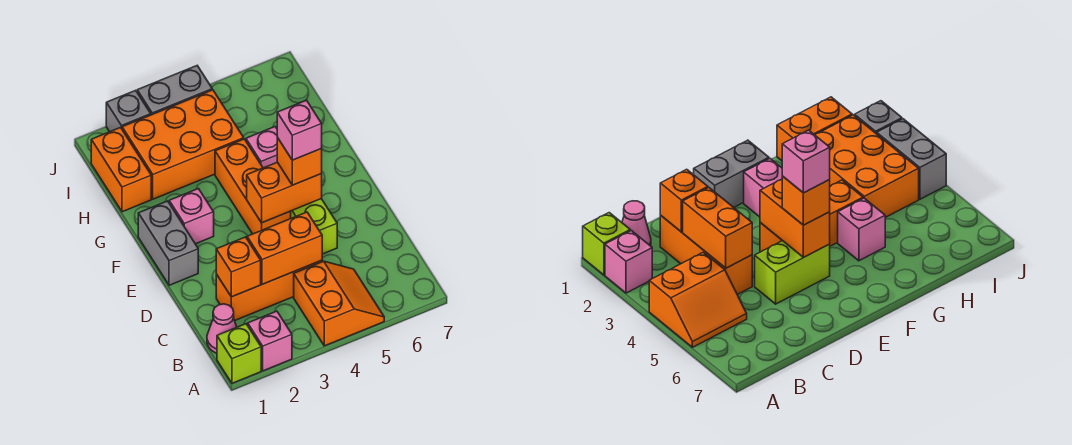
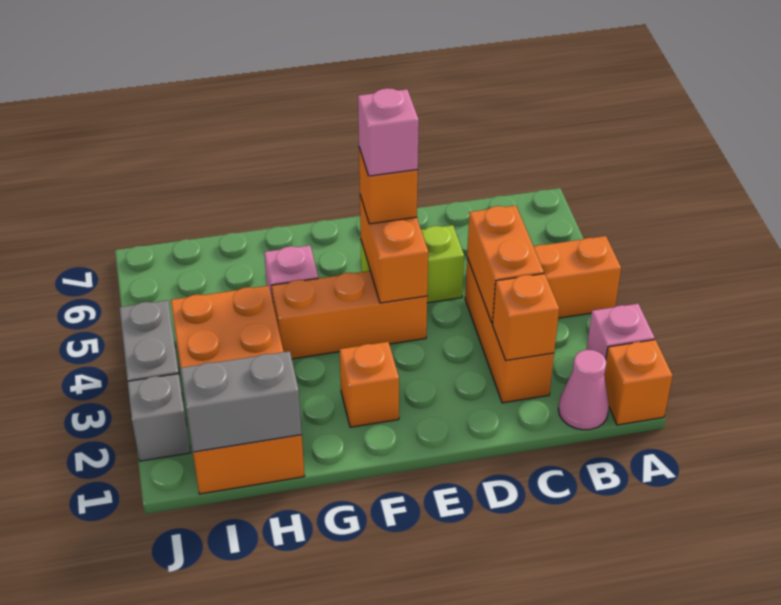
lime brick A1 level 1 -> orange brick A1 level 1
grey brick E1:F1 level 1 -> grey brick H1:I1 level 2
pink brick F2 level 1 -> orange brick F2 level 1

